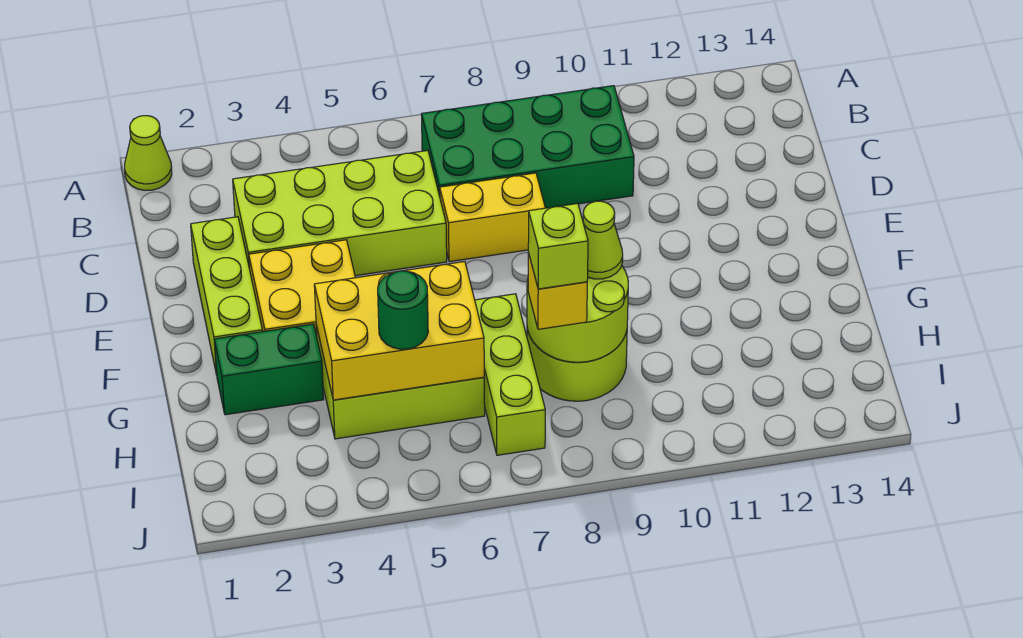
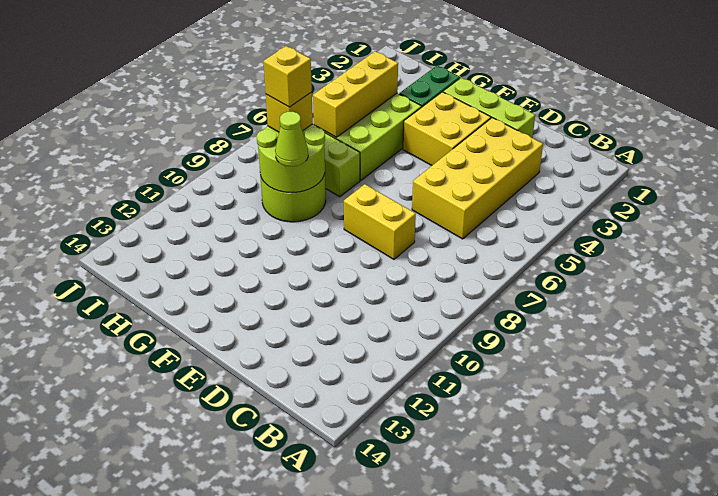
lime cone A1 level 1 -> none
green brick B7:C10 level 1 -> none
lime brick C3:D6 level 1 -> yellow brick C3:D6 level 1
yellow brick D7:D8 level 1 -> yellow brick D8:E8 level 1
yellow brick G4:H6 level 2 -> yellow brick H4:H6 level 2
green round brick H5 level 3 -> none
lime brick H8 level 4 -> yellow brick H8 level 4

